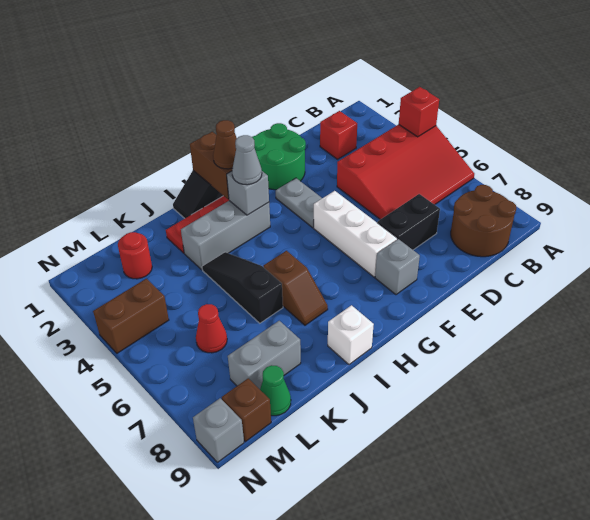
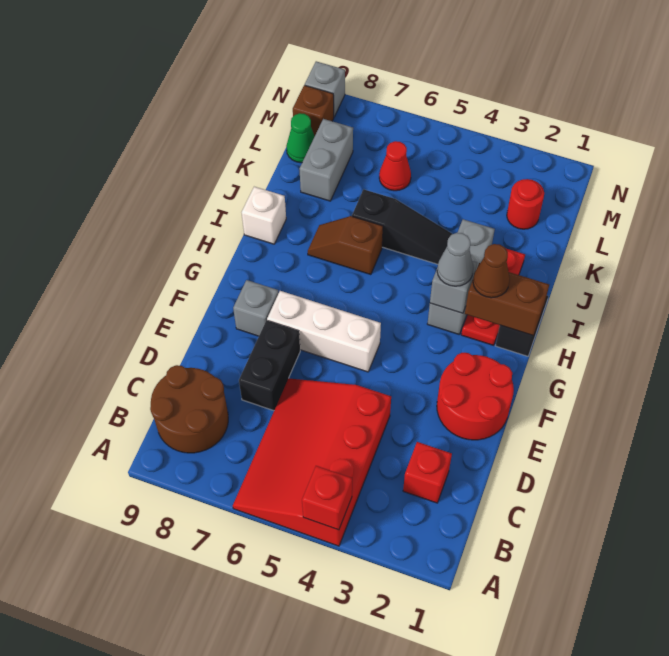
green round brick E1:F2 level 1 -> red round brick E1:F2 level 1
grey plate F3:F4 level 1 -> none
brown brick M4:N4 level 1 -> none

